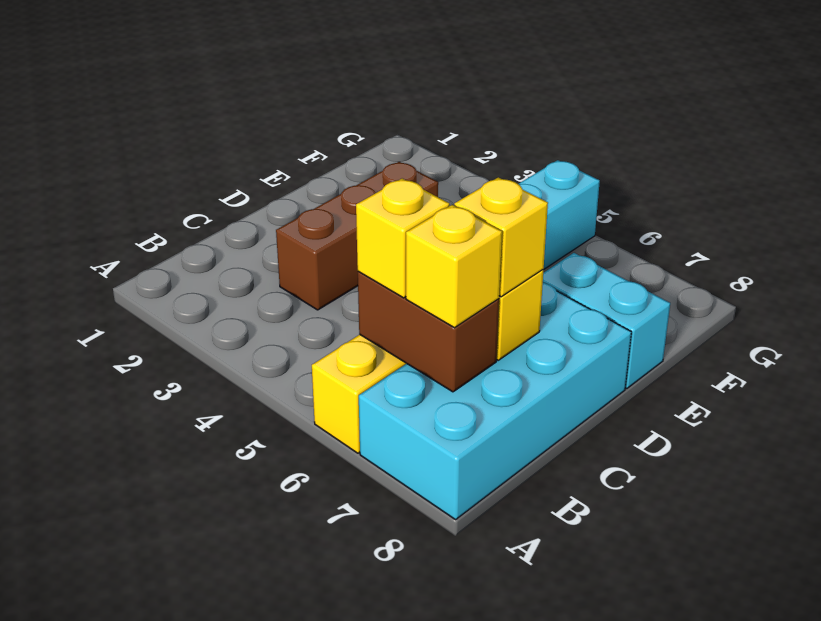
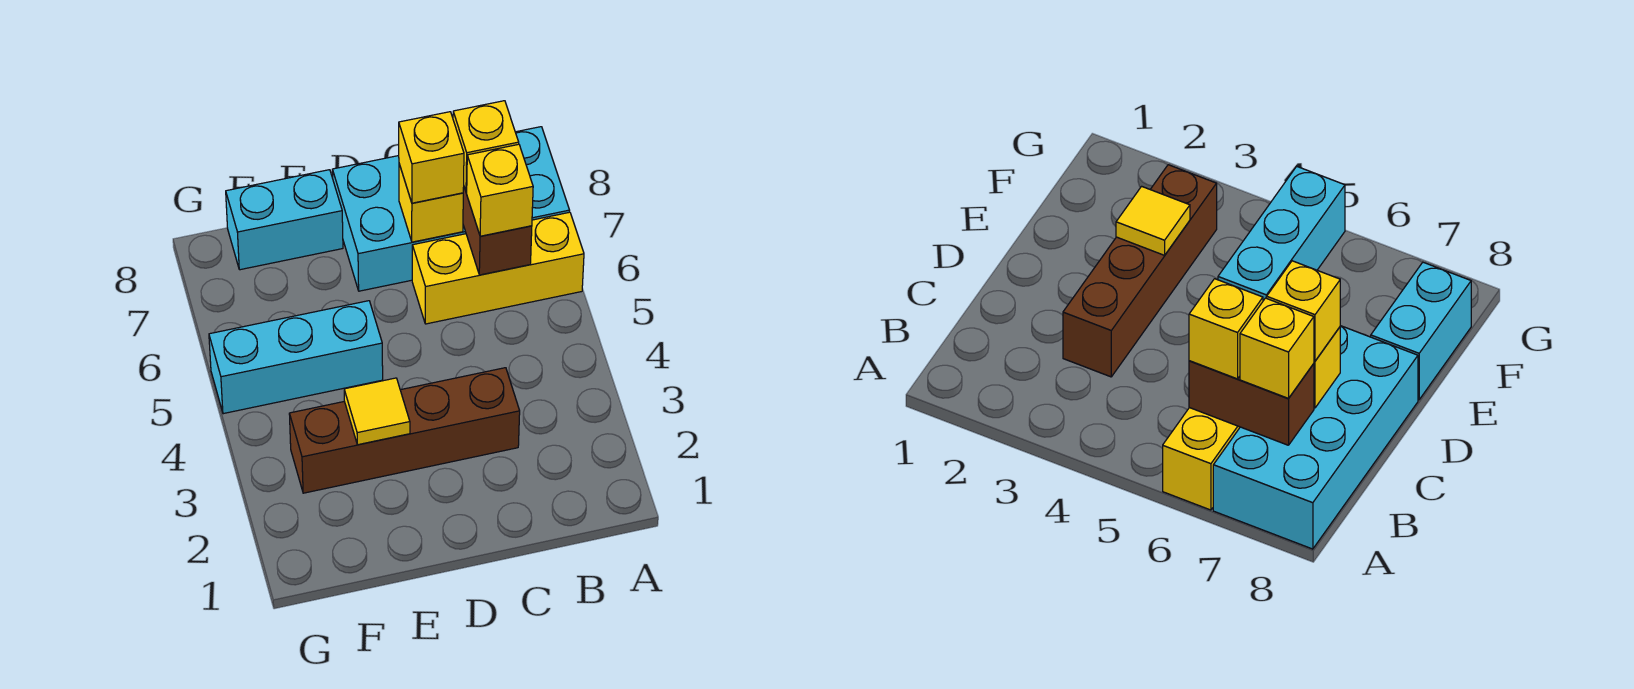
brown brick C3:E3 level 1 -> brown brick C3:F3 level 1
none -> yellow tile E3 level 2
cyan brick E7:E8 level 1 -> cyan brick E8:F8 level 1

